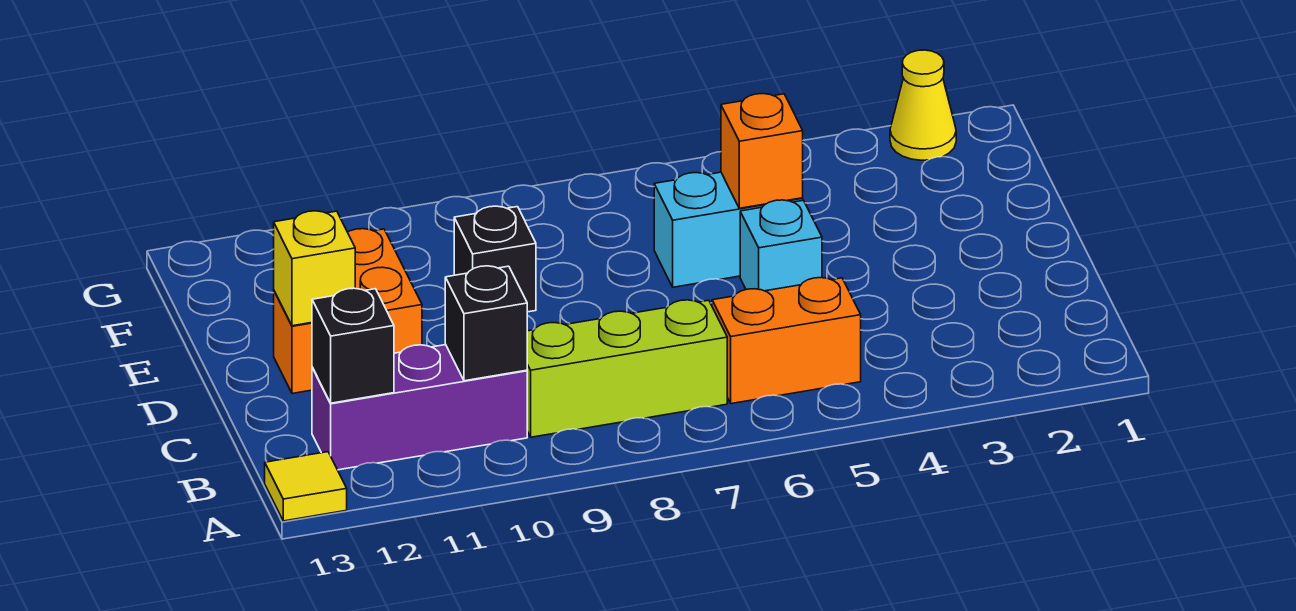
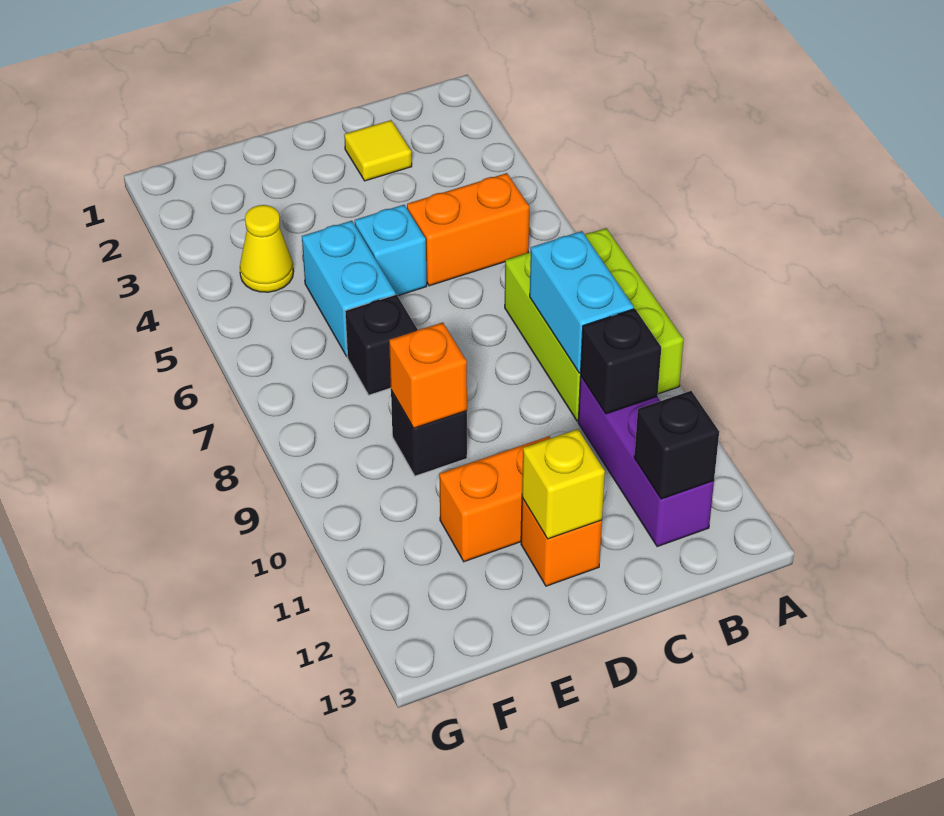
yellow tile A13 level 1 -> yellow tile C2 level 1
orange brick B5:B6 level 1 -> orange brick B5:C5 level 1
lime brick B7:B9 level 1 -> lime brick A7:B9 level 1
none -> cyan brick B8:B9 level 2
orange brick E5 level 2 -> orange brick E9 level 2
none -> black brick E7 level 1
yellow cone G2 level 1 -> yellow cone F4 level 1

